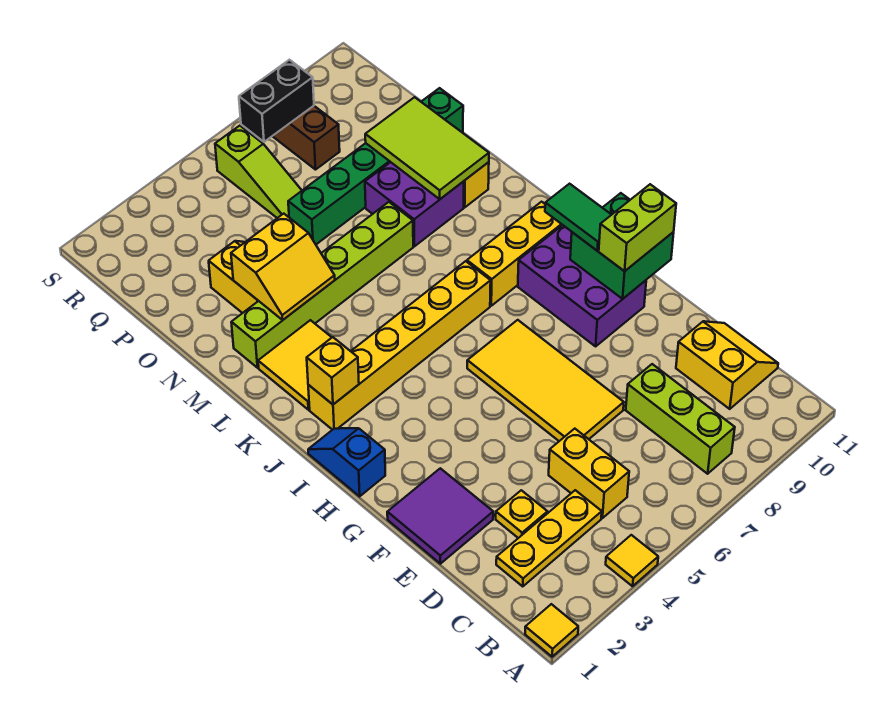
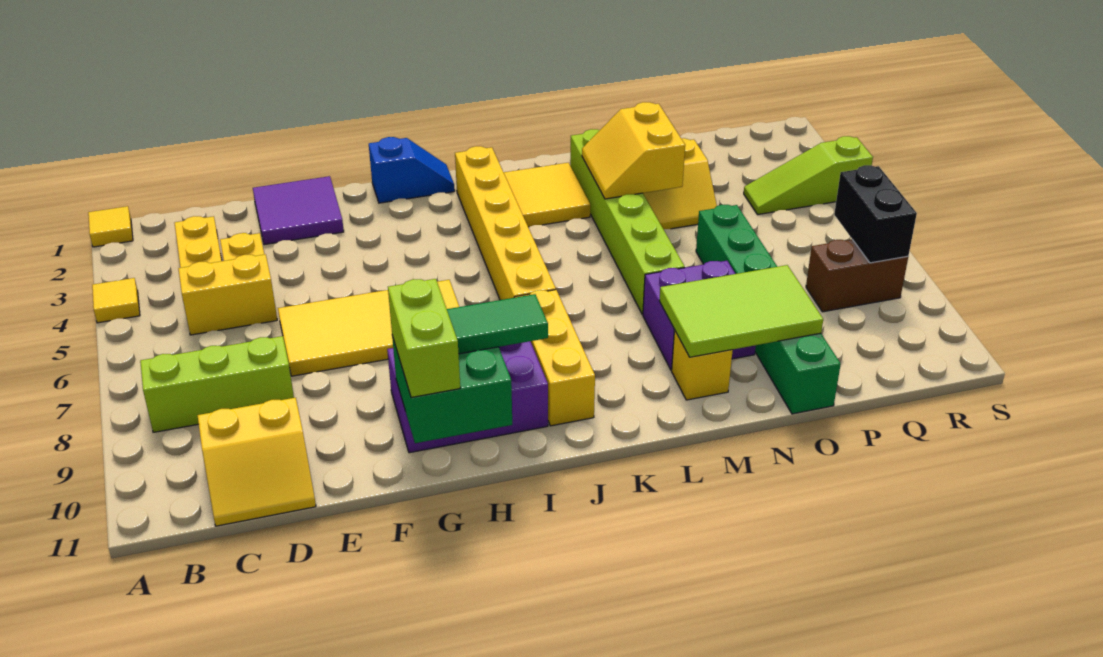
yellow brick J2 level 2 -> none
lime slope P6:R6 level 1 top R -> lime slope Q4:S4 level 1 top S

